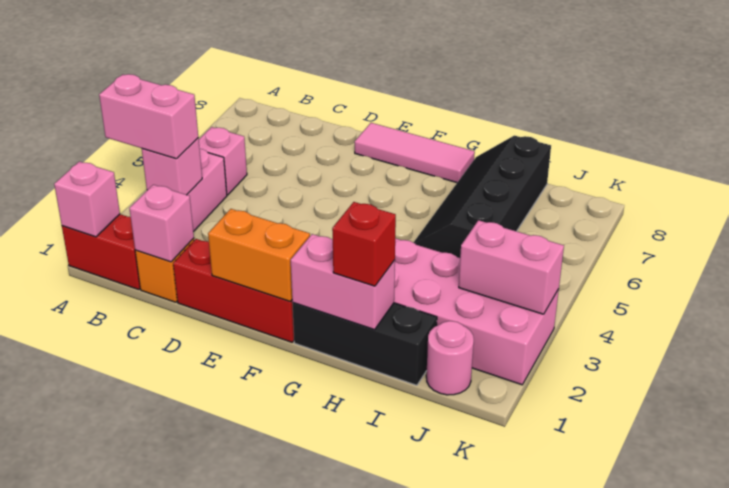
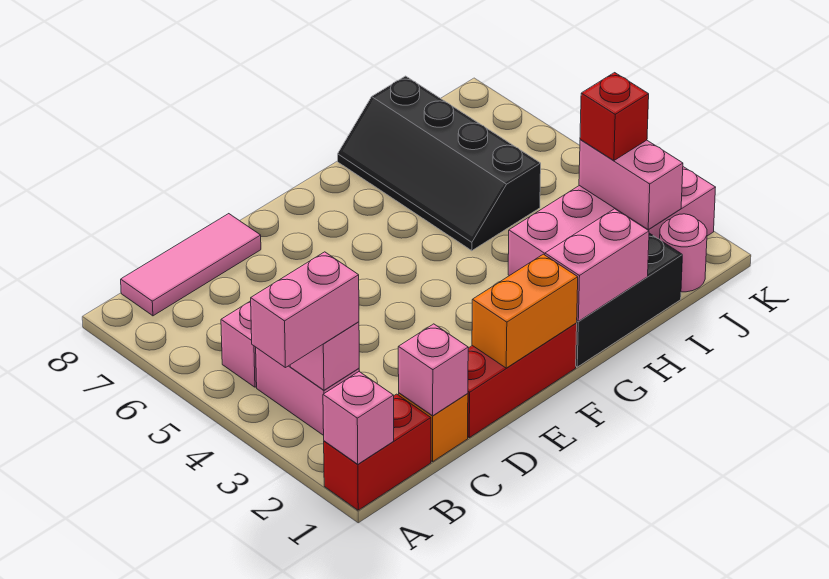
pink tile E8:G8 level 1 -> pink tile B8:D8 level 1
red brick H1 level 3 -> red brick J3 level 3
pink brick J3:K3 level 2 -> pink brick J2:J3 level 2

